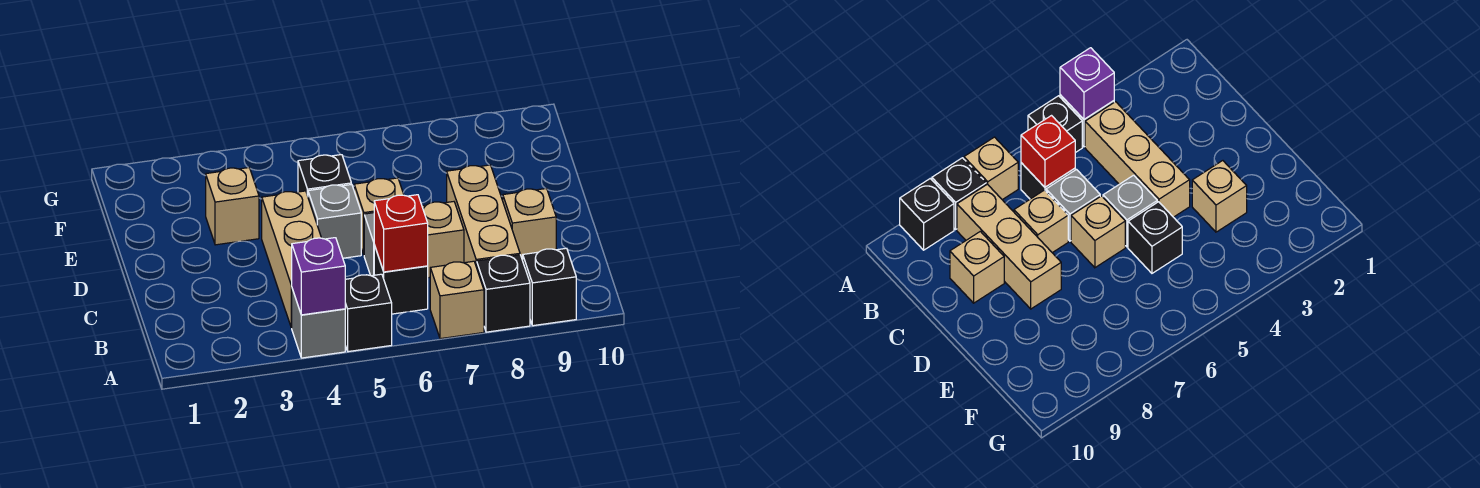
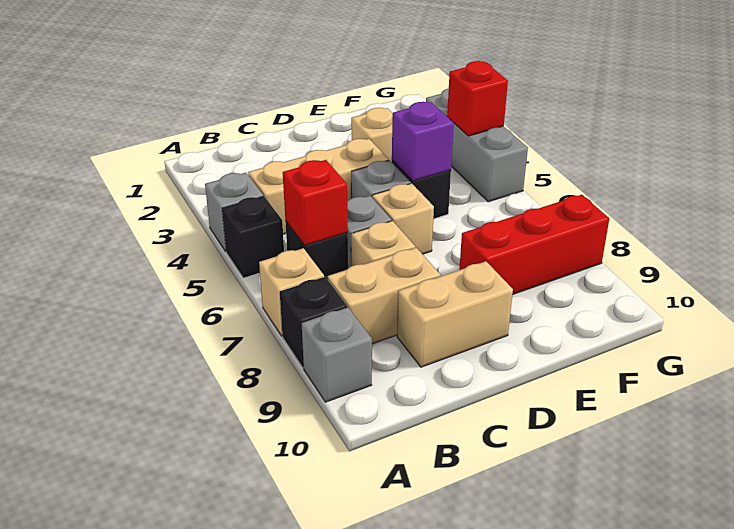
purple brick A4 level 2 -> purple brick E5 level 2
black brick A9 level 1 -> grey brick A9 level 1
tan brick B8:D8 level 1 -> tan brick B8:C8 level 1
tan brick C9 level 1 -> tan brick C9:D9 level 1
none -> red brick E8:G8 level 1
none -> grey brick G3:G5 level 1
none -> red brick G4 level 2

